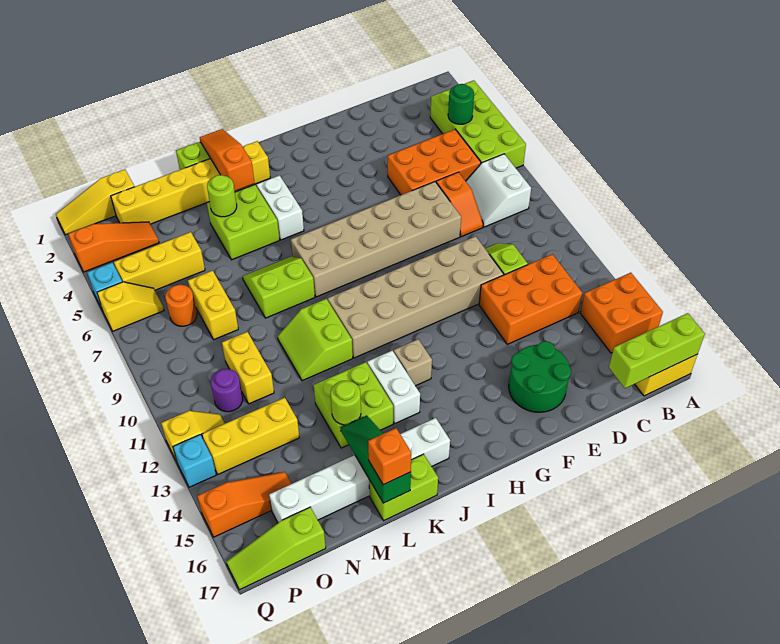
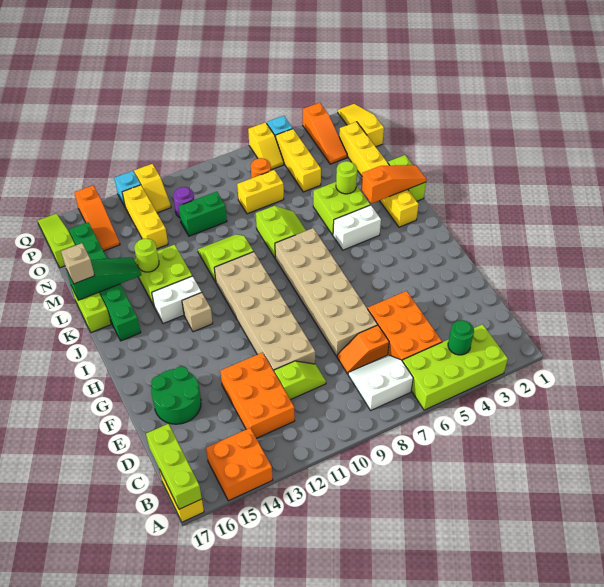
white brick J16:O16 level 1 -> green brick J16:O16 level 1
orange brick L17 level 3 -> tan brick L17 level 3
yellow brick N10:N11 level 1 -> green brick N10:N11 level 1

